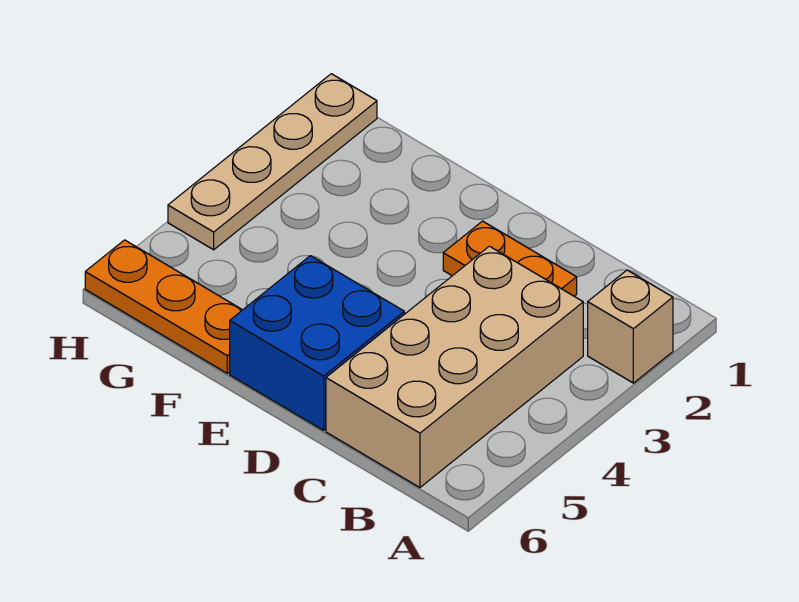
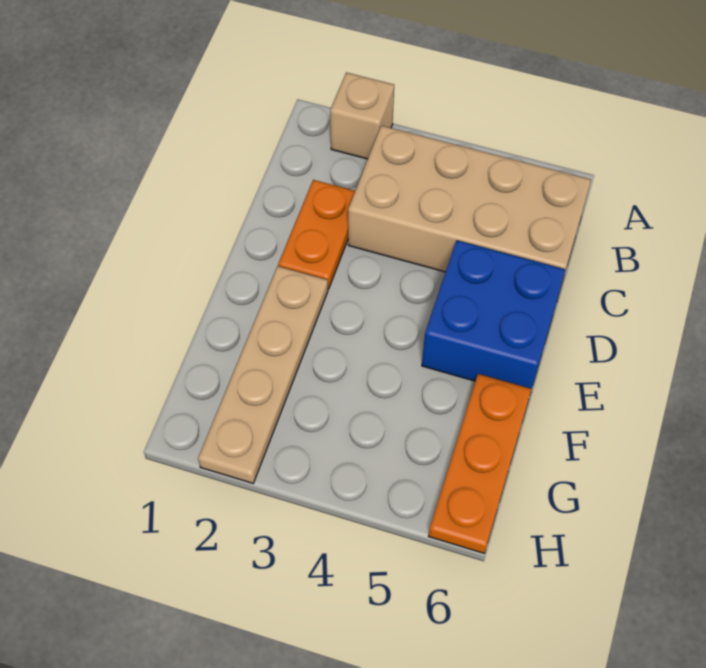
tan plate H1:H4 level 1 -> tan plate E2:H2 level 1

